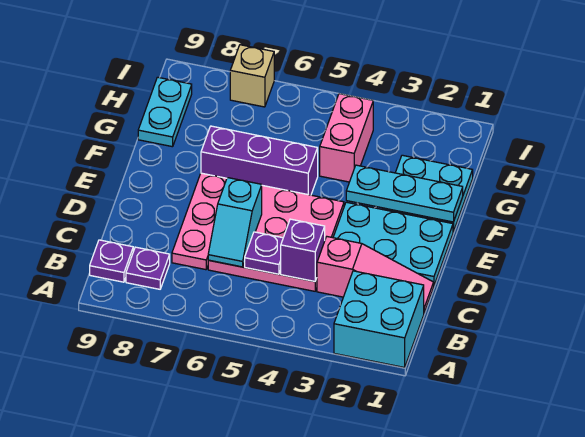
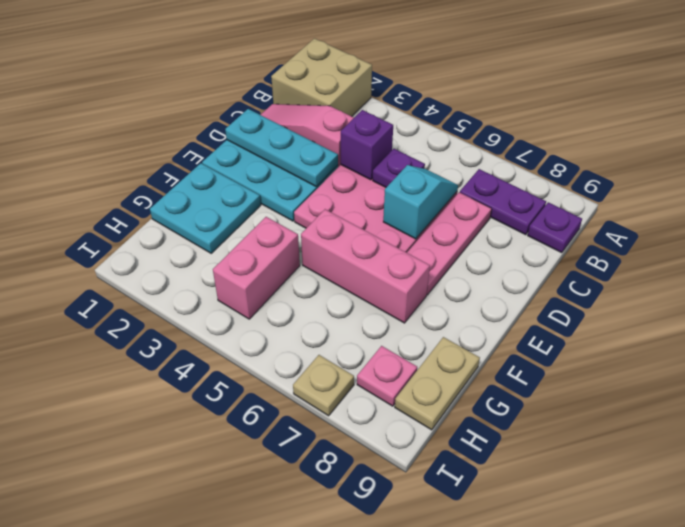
cyan brick A1:B2 level 1 -> tan brick A1:B2 level 1
purple plate B8 level 1 -> purple plate B7:B8 level 1
cyan plate F1:F3 level 2 -> cyan plate D1:D3 level 2
purple brick F5:F7 level 1 -> pink brick F5:F7 level 1
cyan plate G9:H9 level 1 -> tan plate G9:H9 level 1
none -> pink plate H8 level 1
tan brick I7 level 1 -> tan plate I7 level 1

